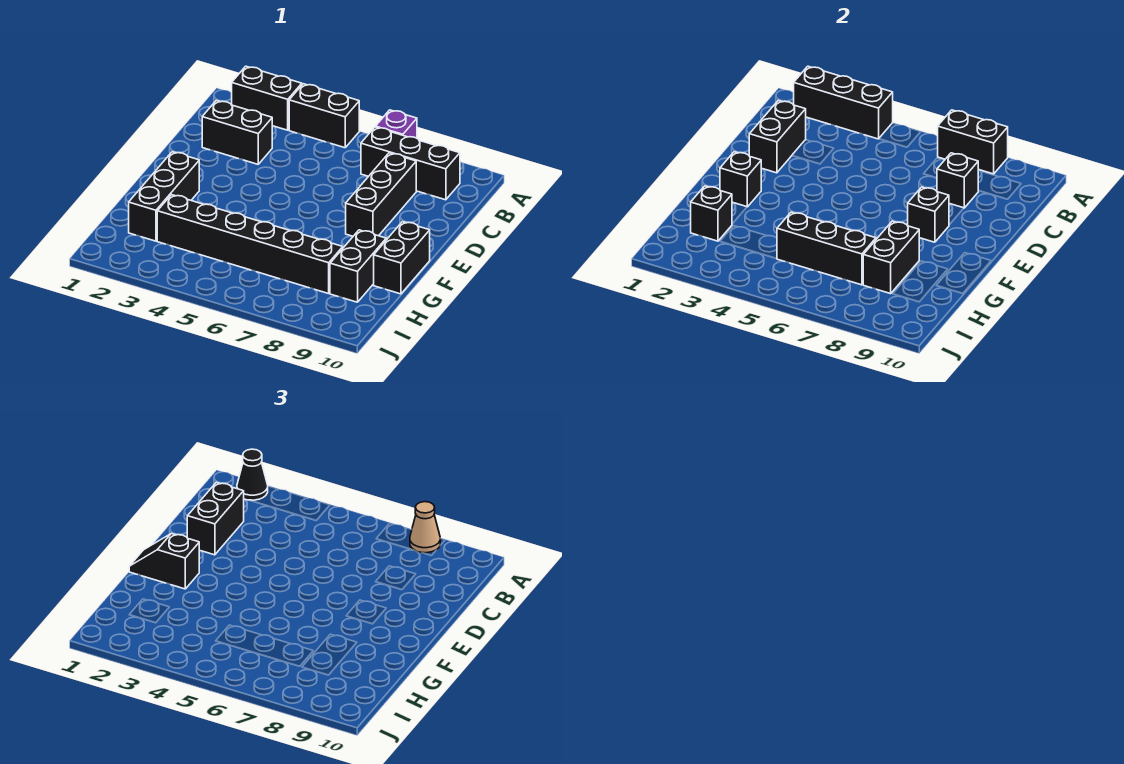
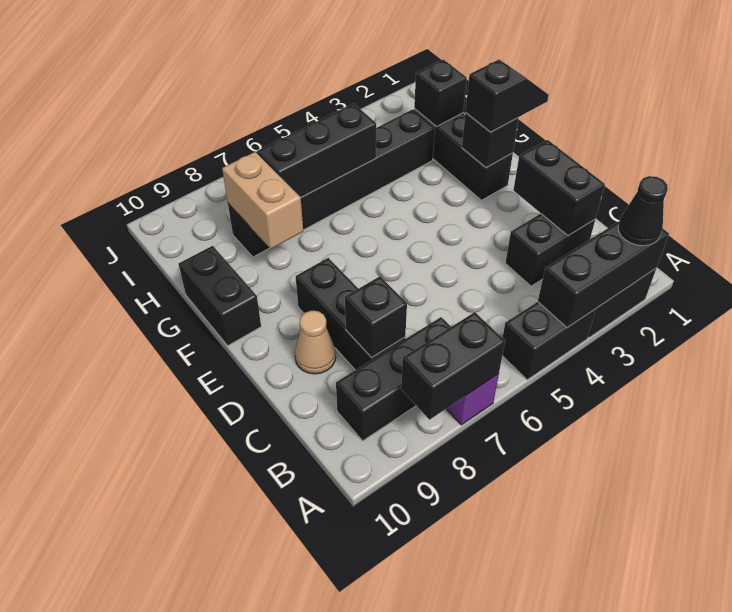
tan cone A8 level 3 -> tan cone D9 level 1
black brick C2:D2 level 3 -> none
black brick E8 level 2 -> none
black brick G8:H8 level 2 -> tan brick G8:H8 level 2
black brick G9:H9 level 1 -> none

